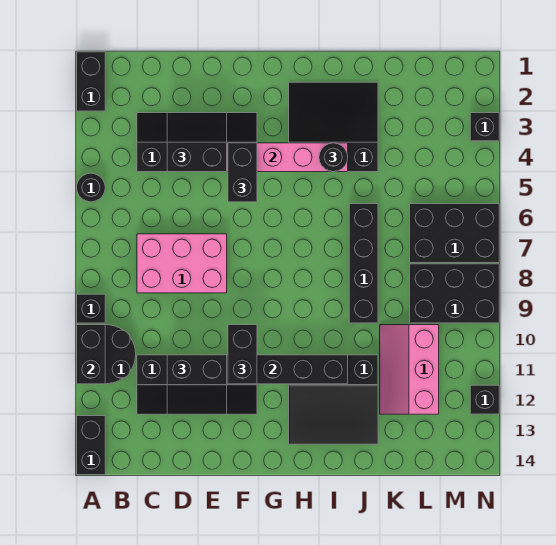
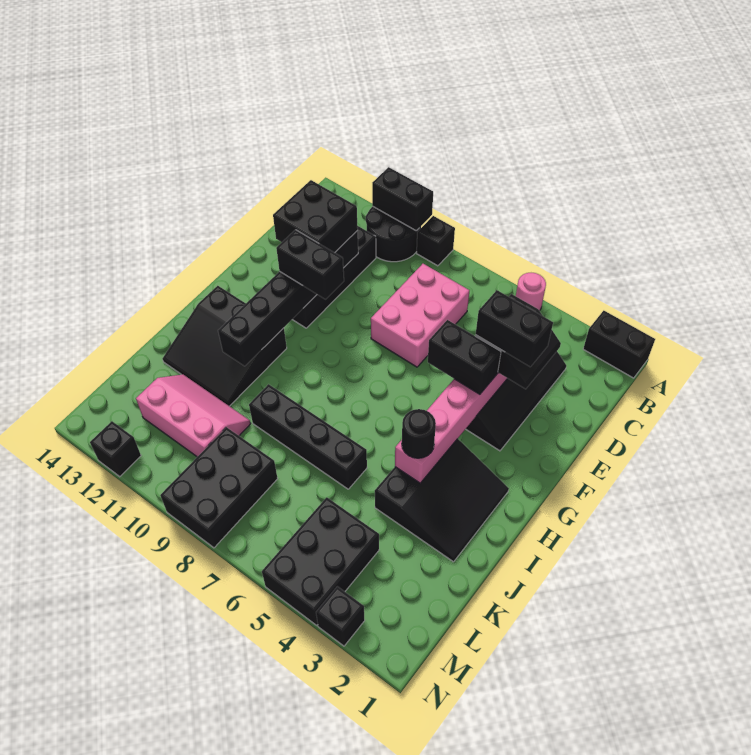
black round brick A5 level 1 -> pink round brick A5 level 1
black brick A13:A14 level 1 -> black brick E3:E4 level 4
black slope D11:E12 level 3 top 11 -> black brick D11:E12 level 3
black slope H11:J13 level 1 top 11 -> black slope H11:J13 level 1 top H
black brick L6:N7 level 1 -> black brick L4:N5 level 1

